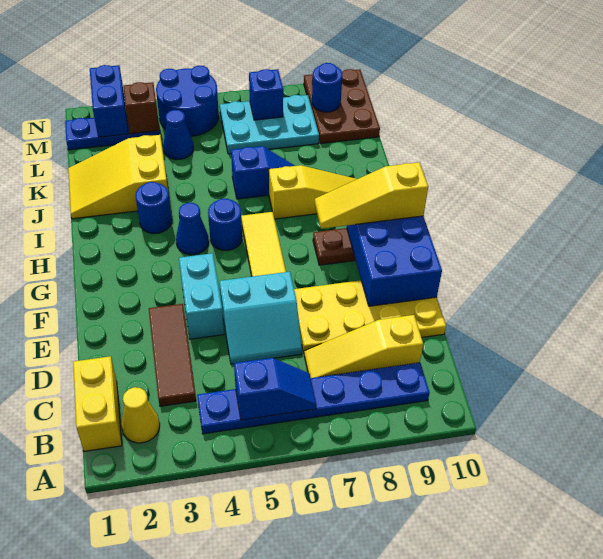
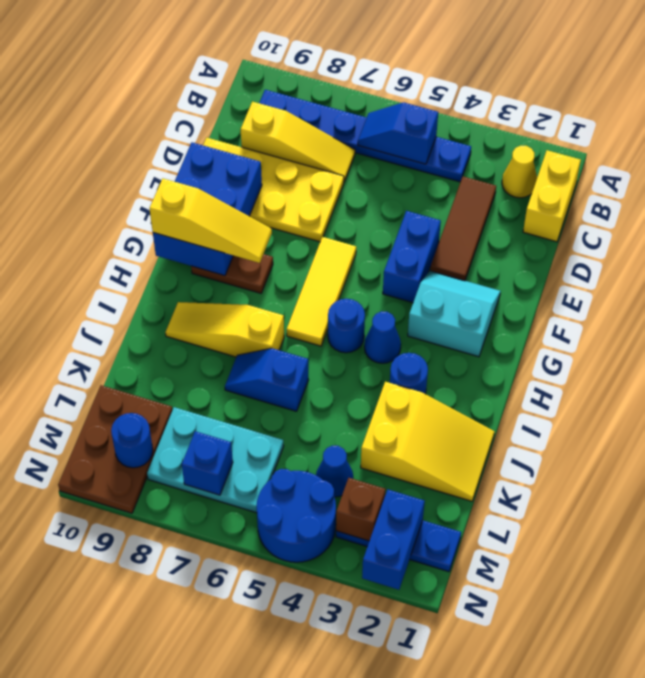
cyan slope D5:E6 level 1 top E -> cyan slope F2:G3 level 1 top G
cyan brick E4:F4 level 1 -> blue brick E4:F4 level 1

